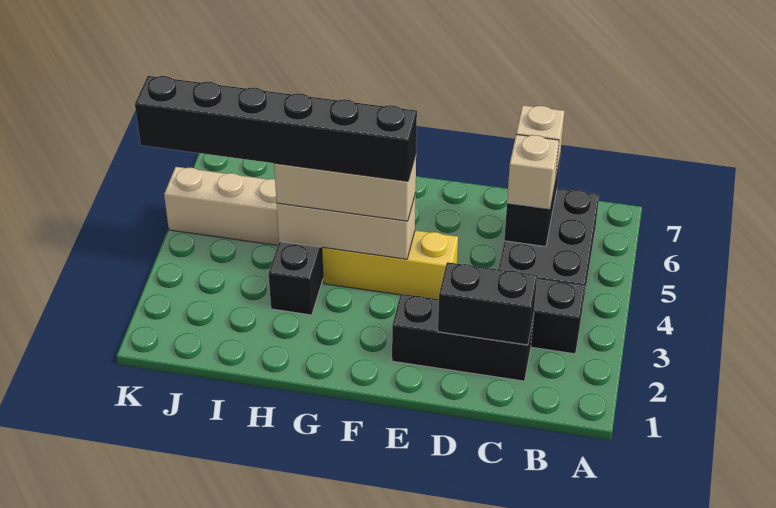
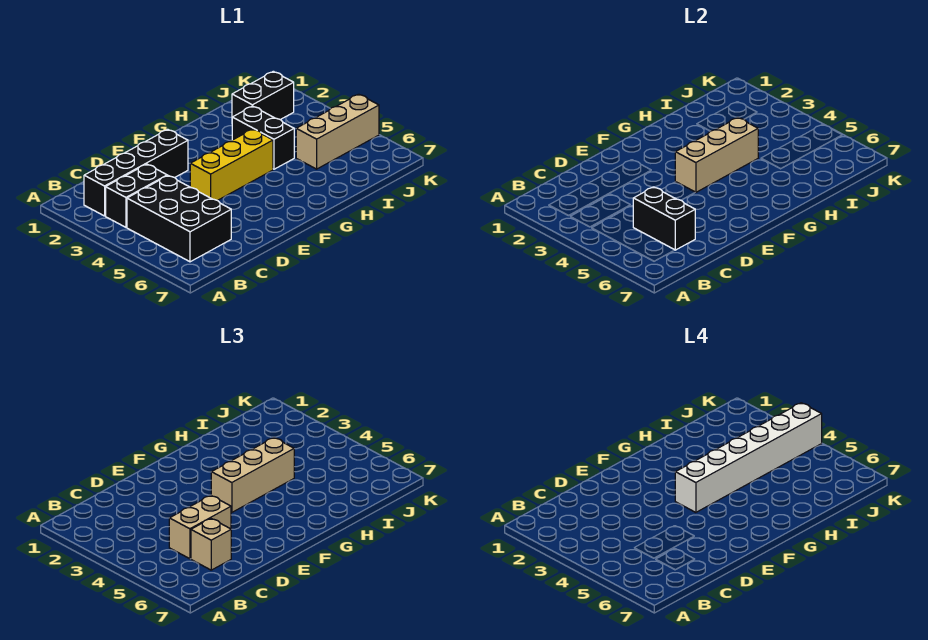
black brick C2:E2 level 1 -> black brick B2:E2 level 1
black brick C2:D2 level 2 -> black brick I2:J2 level 1
tan brick C5 level 3 -> tan brick C5:D5 level 3
black brick F4:K4 level 4 -> white brick F4:K4 level 4

